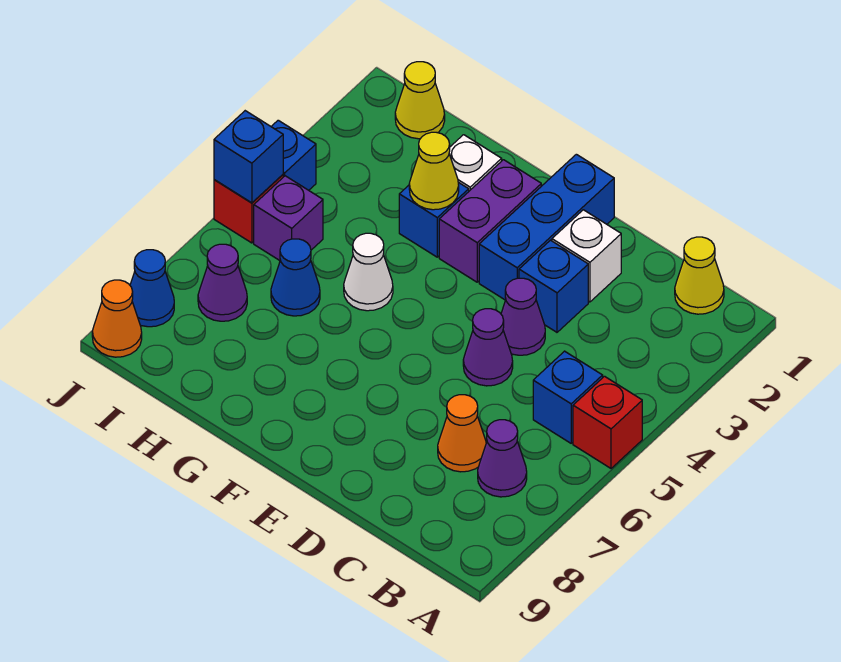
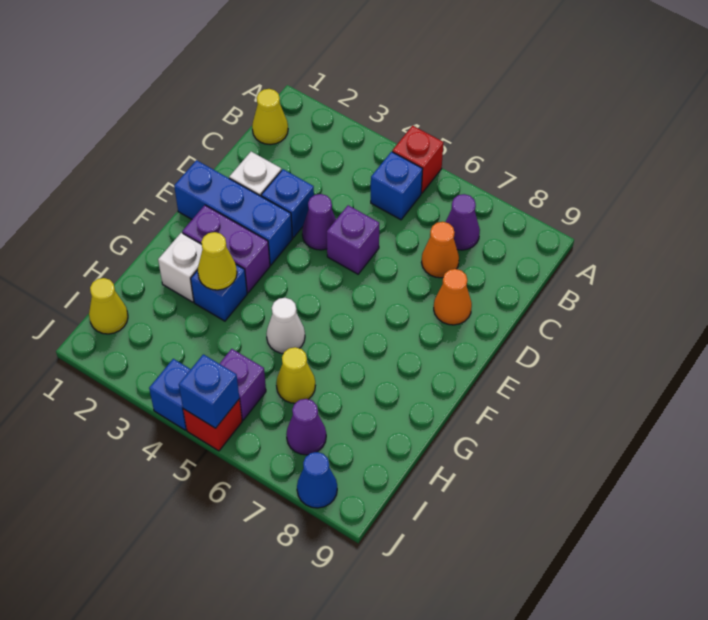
purple cone D5 level 1 -> purple brick D5 level 1
blue cone H6 level 1 -> yellow cone H6 level 1
orange cone J9 level 1 -> orange cone D8 level 1

